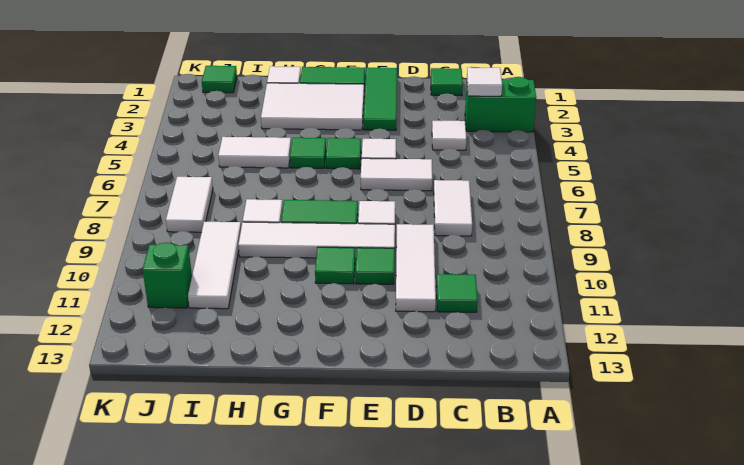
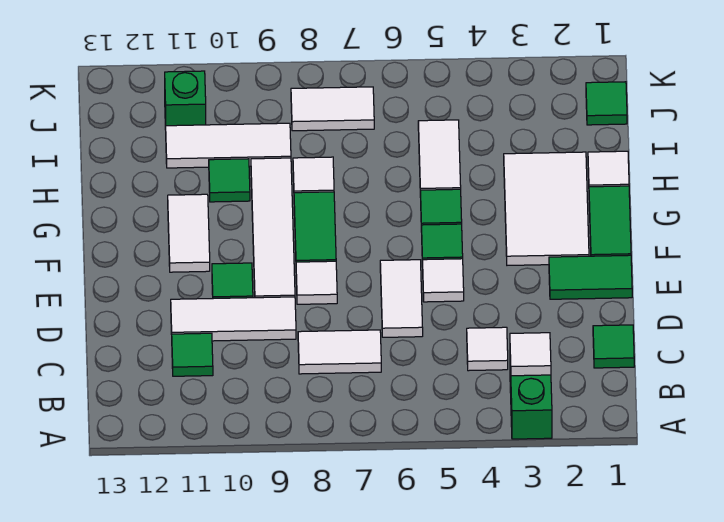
green tile E1:E3 level 1 -> green tile E1:E2 level 1
green tile F10 level 1 -> green tile H10 level 1
none -> white tile F11:G11 level 1

